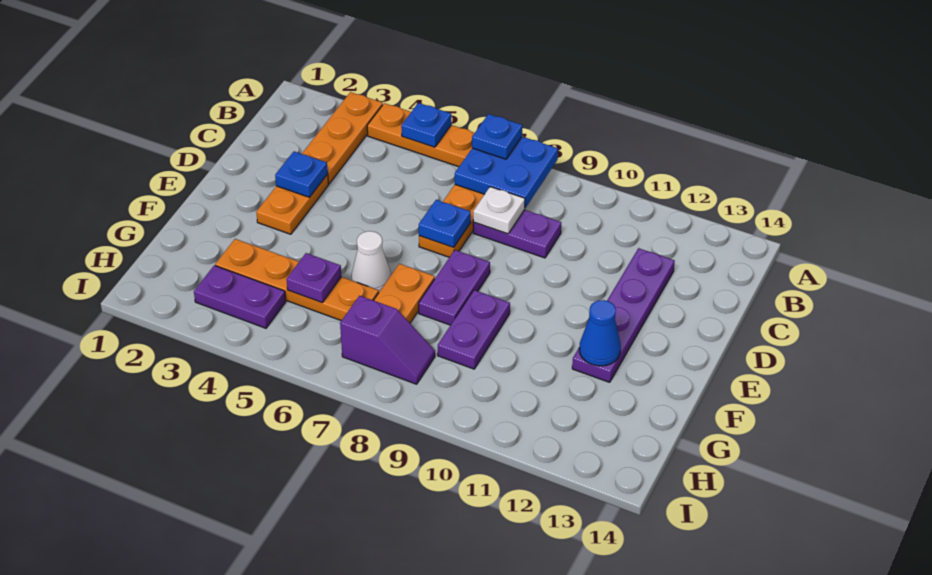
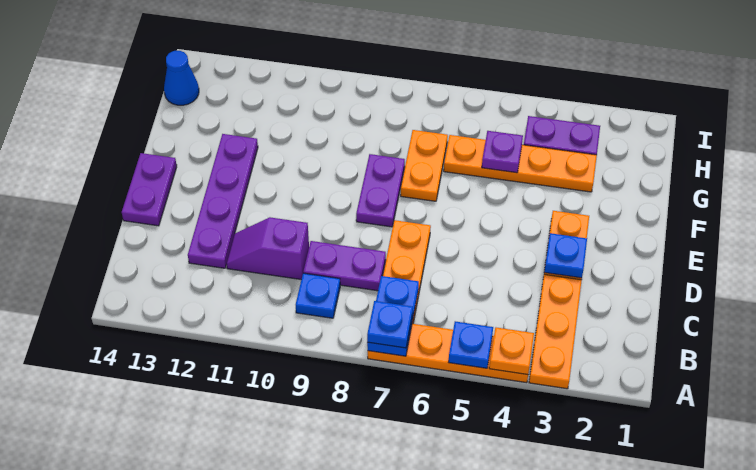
none -> orange plate A4 level 2
blue plate A7:B8 level 2 -> blue plate A7:B7 level 2
white plate C8 level 2 -> none
blue plate D7 level 2 -> blue plate B9 level 1
white cone F6 level 1 -> none
purple plate F9:G9 level 1 -> purple plate D14:E14 level 1
blue cone F12 level 2 -> blue cone H14 level 1
purple slope H7:H8 level 1 top 7 -> purple slope C10:C11 level 1 top 10

